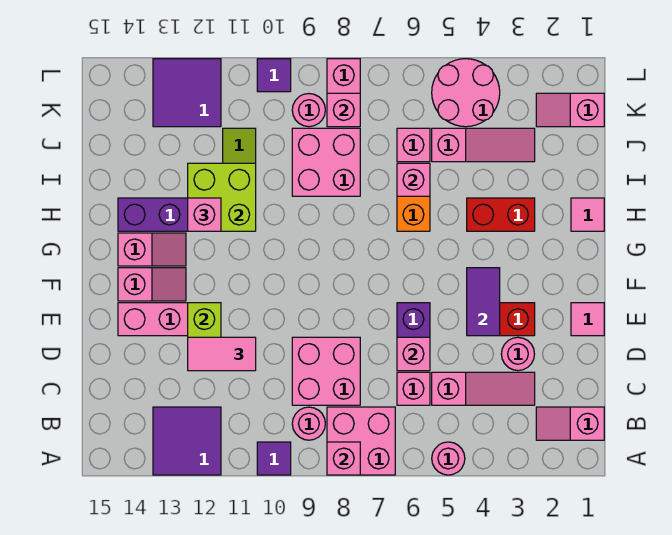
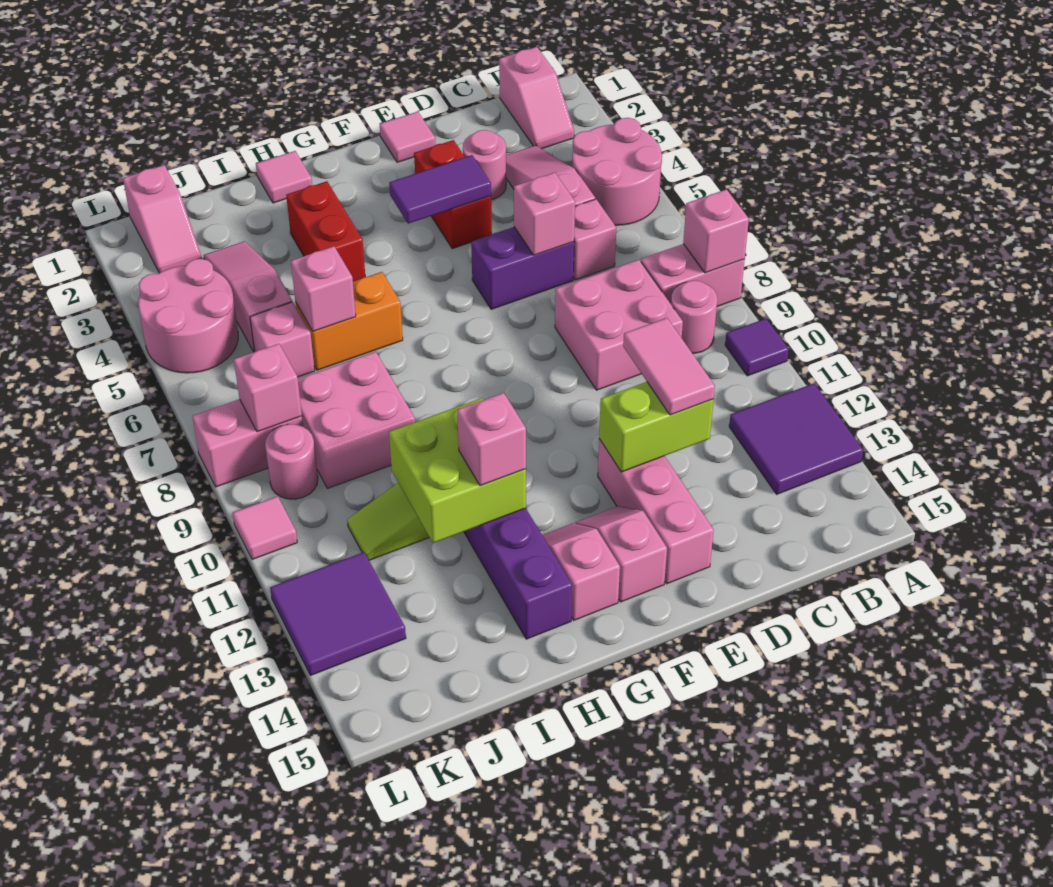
pink round brick A5 level 1 -> pink round brick A4:B5 level 1
pink brick A7:B8 level 1 -> pink brick A8:B8 level 1
purple tile L10 level 1 -> pink tile L10 level 1

